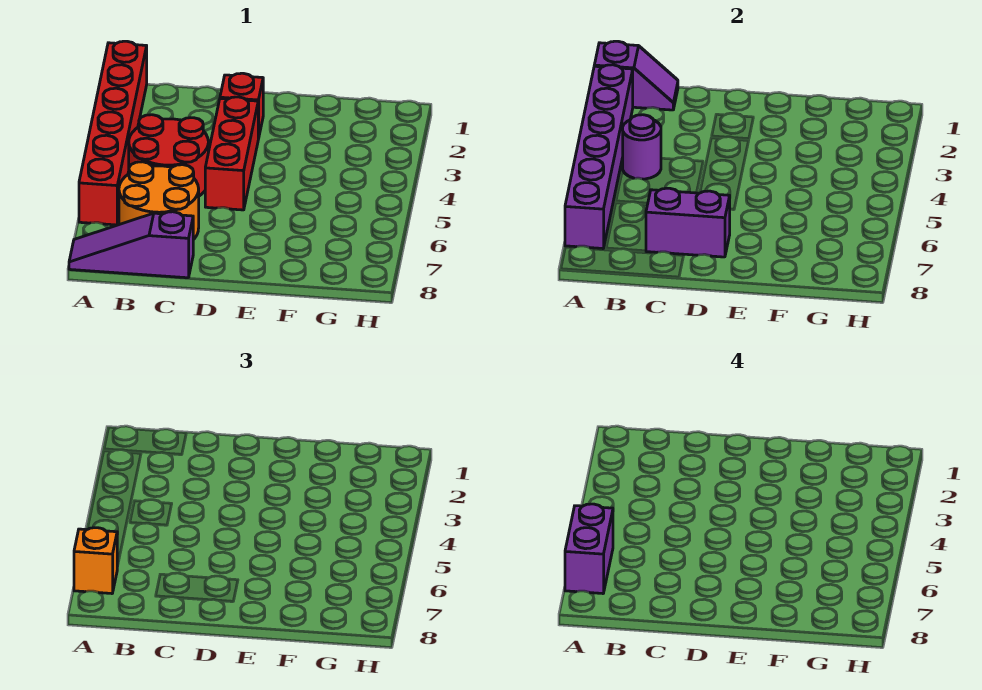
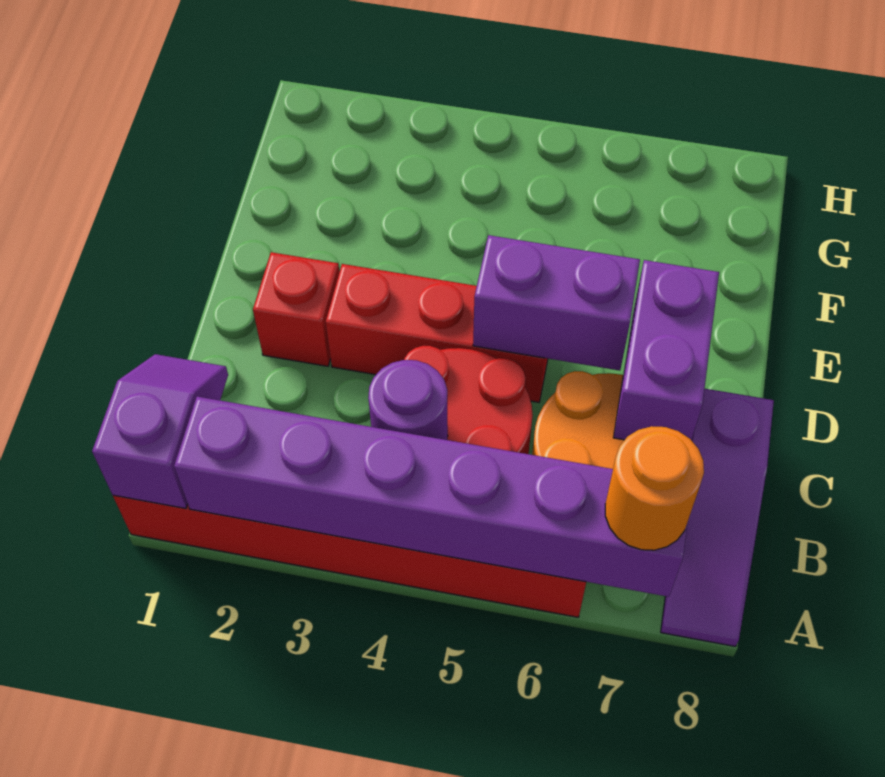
purple brick A6:A7 level 4 -> purple brick D5:D6 level 2
orange brick A7 level 3 -> orange round brick A7 level 3

